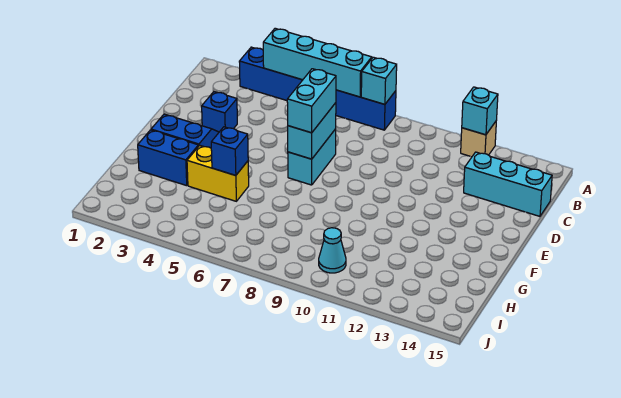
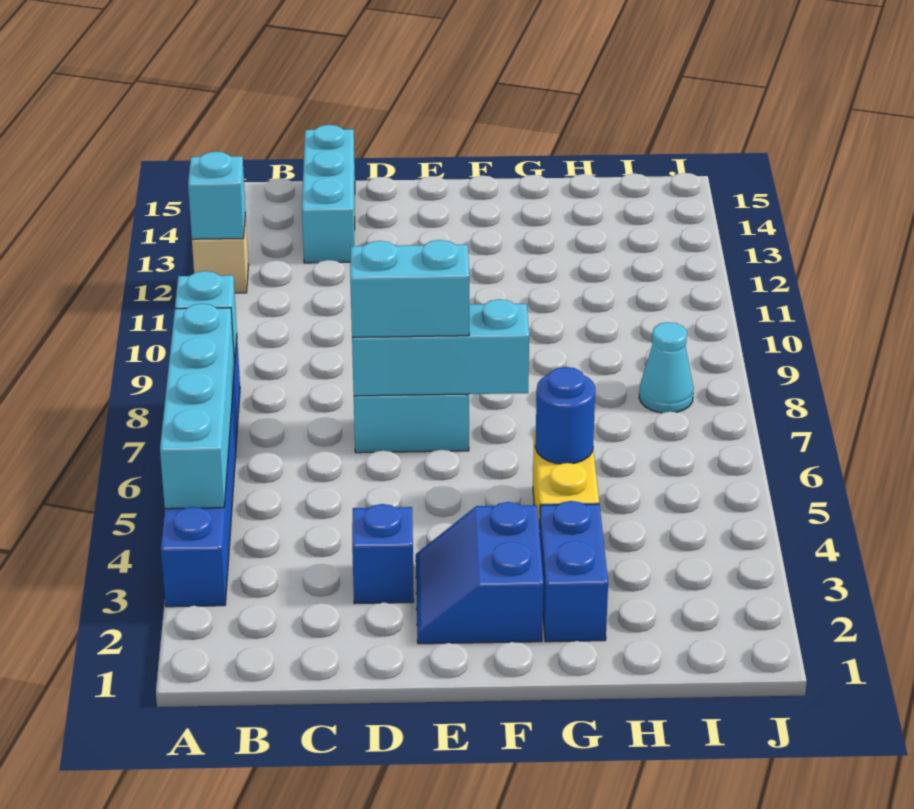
cyan brick D7:E7 level 2 -> cyan brick D7:F7 level 2
blue brick G5 level 2 -> blue round brick G5 level 2
cyan cone I10 level 1 -> cyan cone I8 level 1

